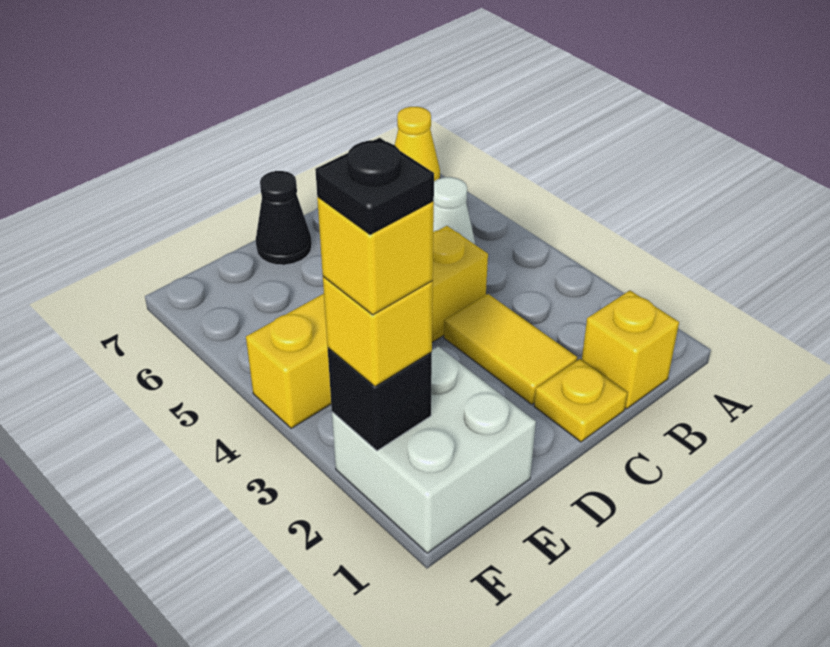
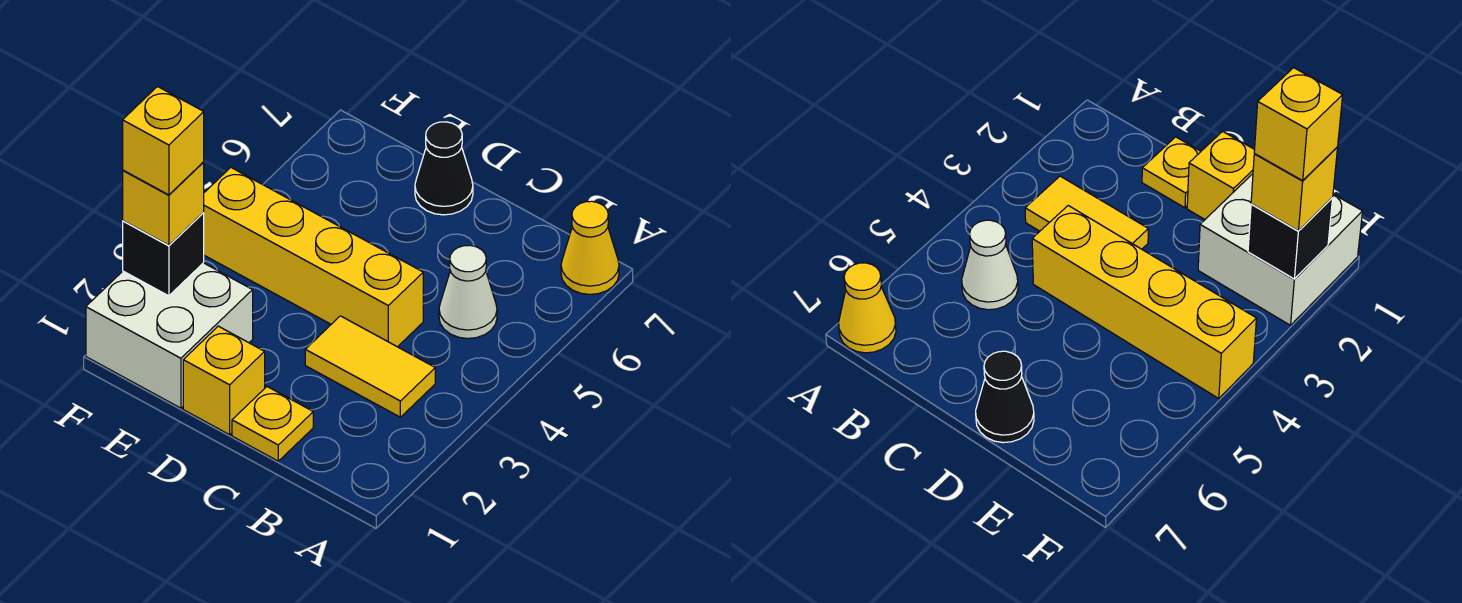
yellow brick B1 level 1 -> yellow brick D1 level 1
yellow tile C2:C3 level 1 -> yellow tile B3:C3 level 1
black plate F2 level 5 -> none

